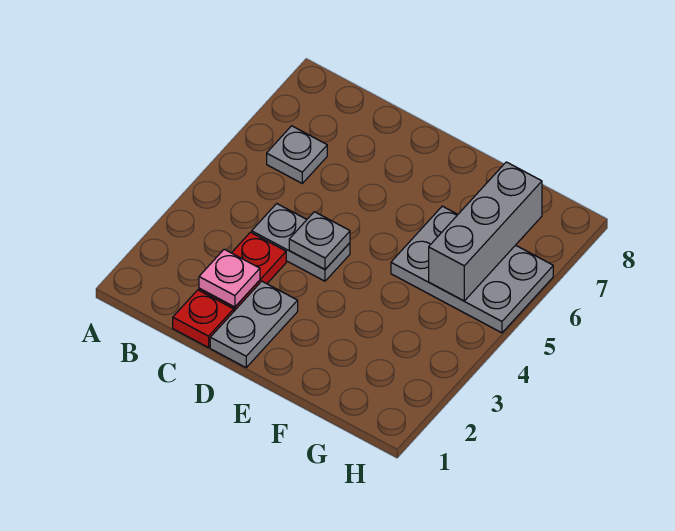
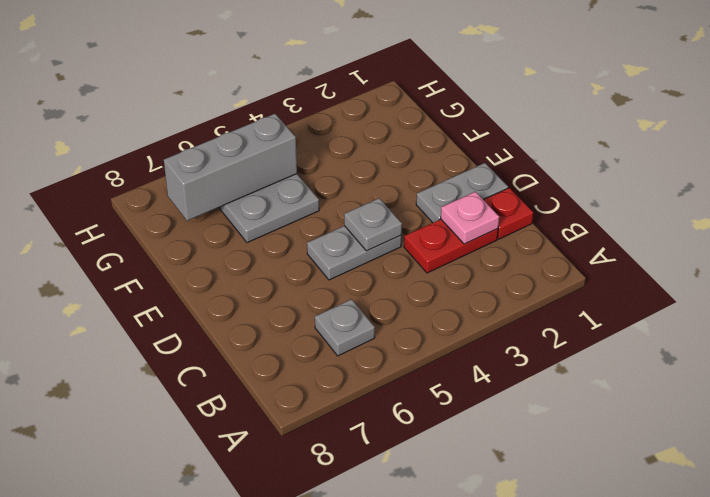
grey plate C4:D4 level 1 -> grey plate D4:D5 level 1

